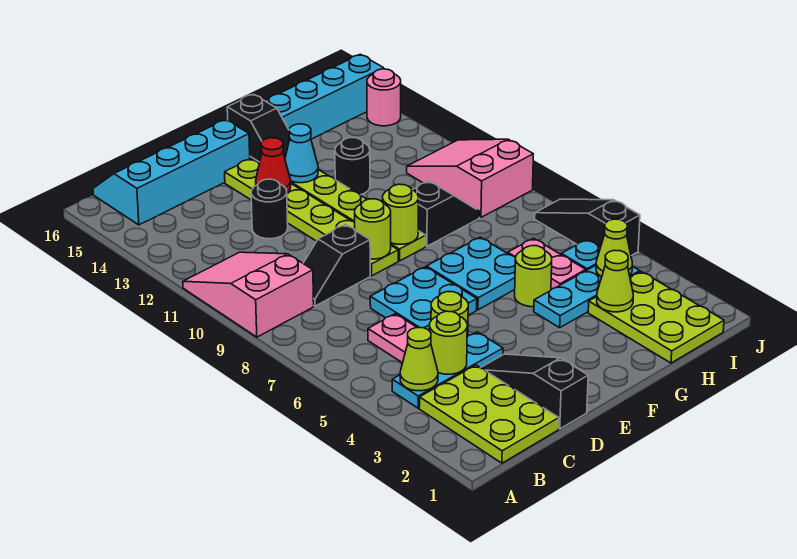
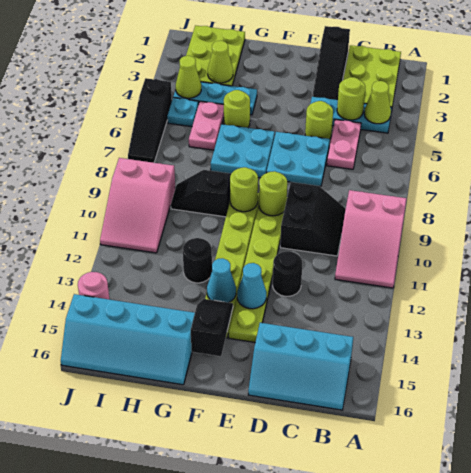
cyan slope B15:E16 level 1 top 15 -> cyan slope B15:D16 level 1 top 15
black slope C9:D9 level 1 top D -> black slope C9:D10 level 1 top D
red cone E13 level 2 -> cyan cone E13 level 2

